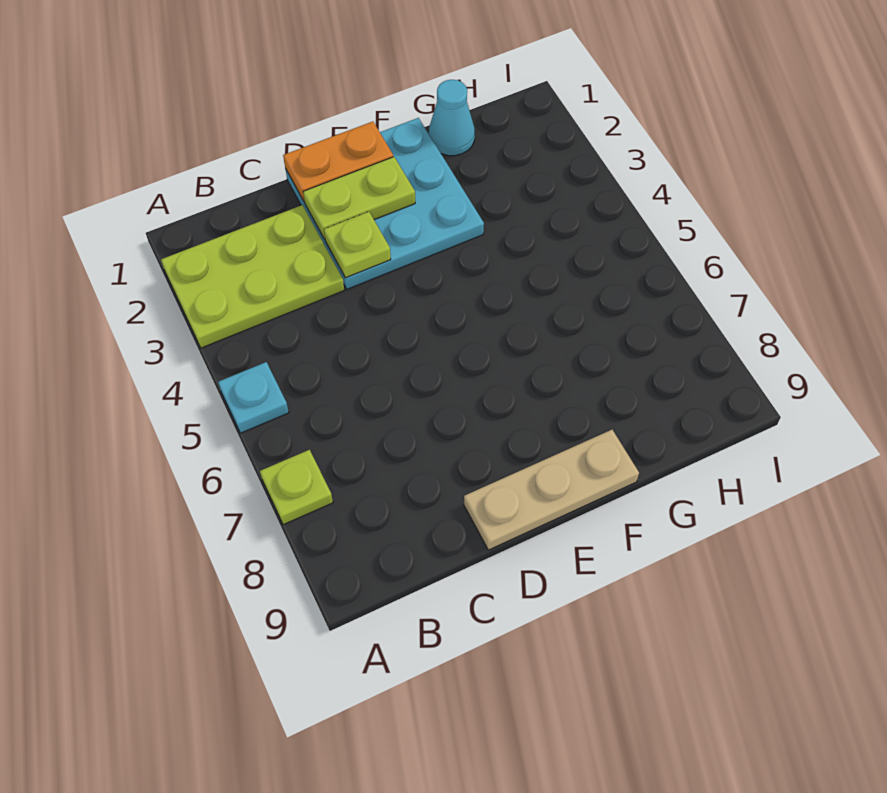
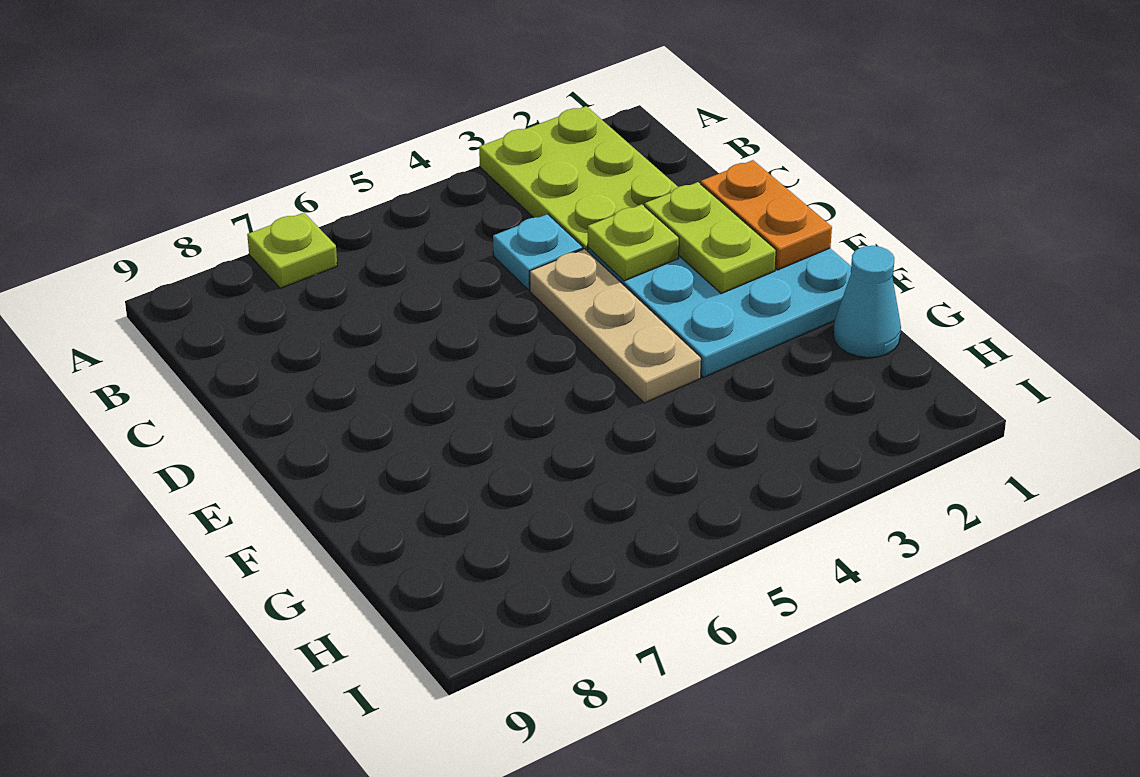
cyan plate A5 level 1 -> cyan plate C4 level 1
tan plate D9:F9 level 1 -> tan plate D4:F4 level 1

